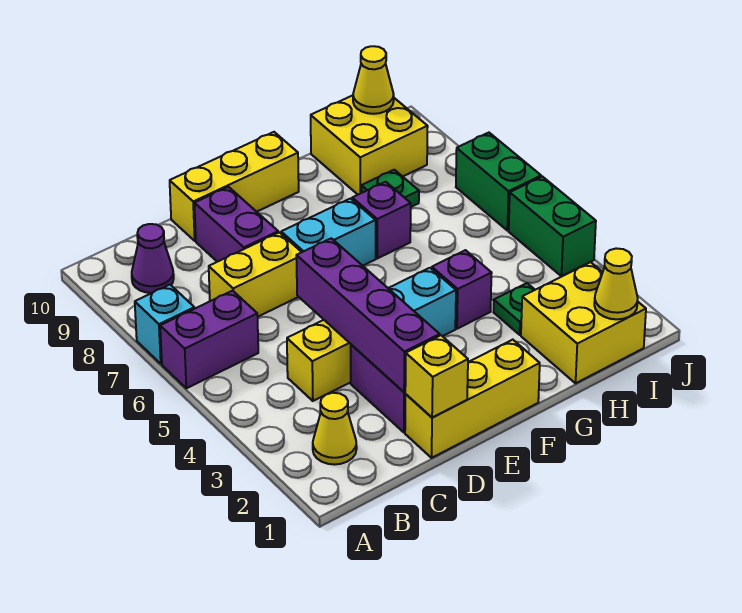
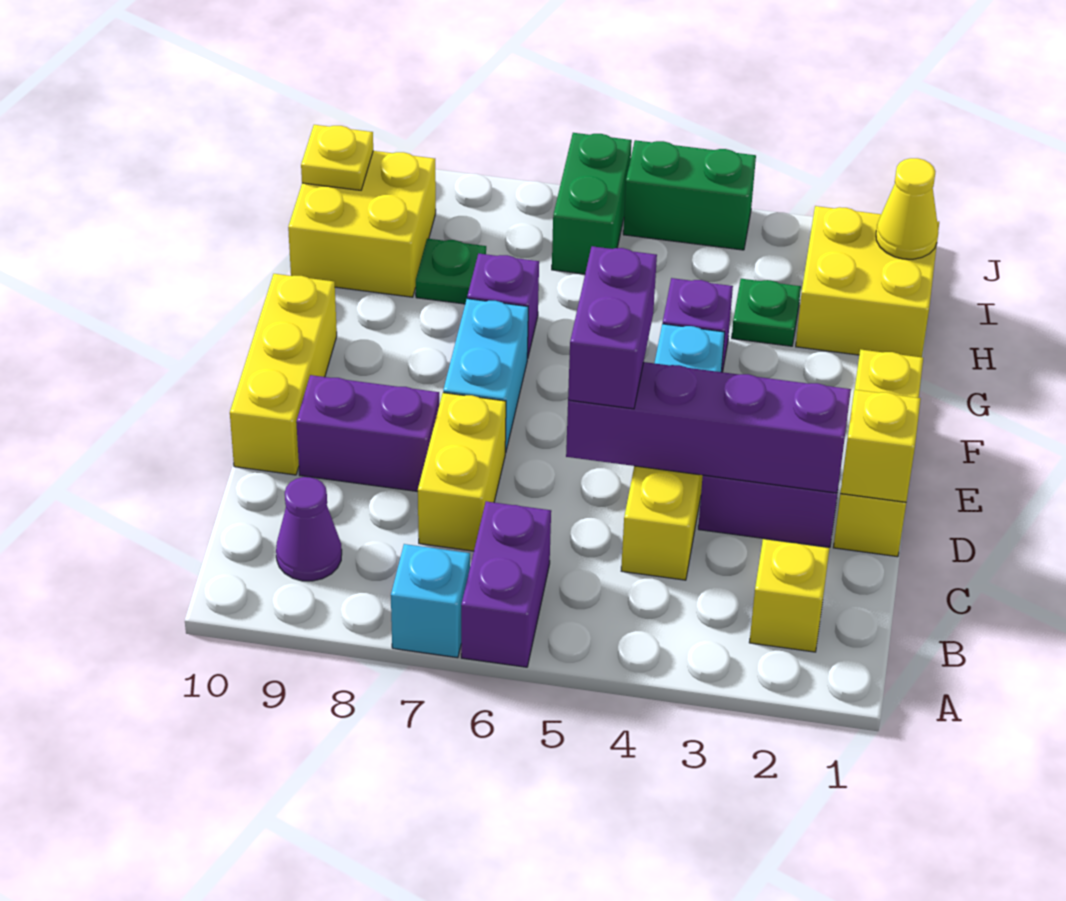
yellow cone B2 level 1 -> yellow brick B2 level 1
none -> purple brick D5:E5 level 3
yellow cone I10 level 2 -> yellow plate I10 level 2
green brick J6:J7 level 1 -> green brick I6:J6 level 1

